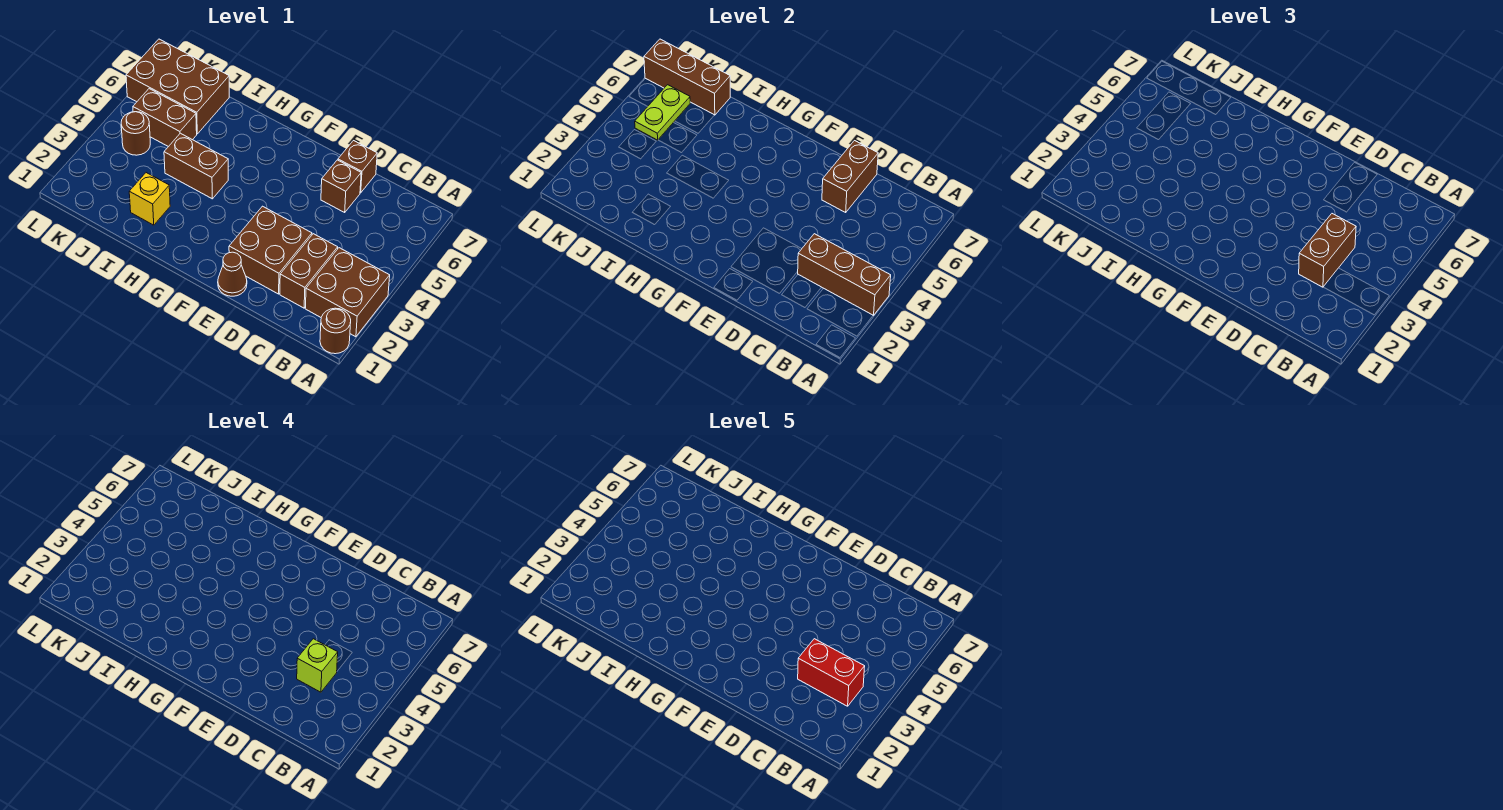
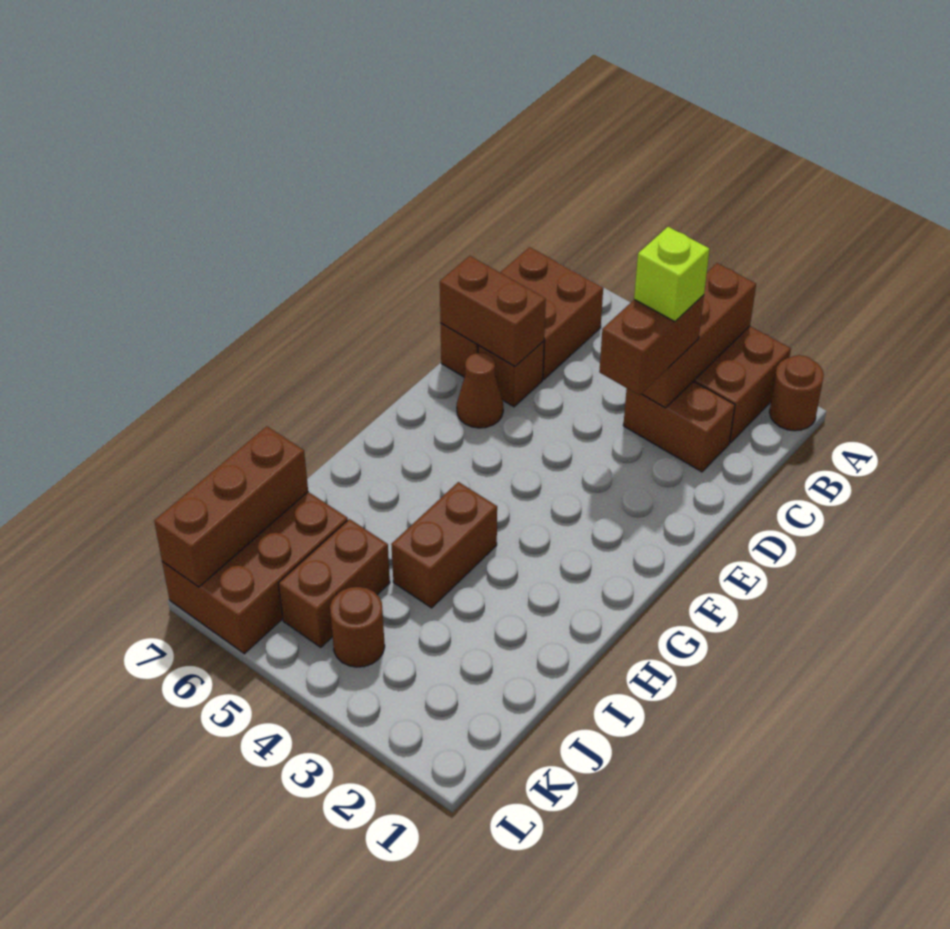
red brick B3:C3 level 5 -> none
brown brick C3:C4 level 3 -> brown brick C3:D3 level 3
brown brick D2:E3 level 1 -> brown brick B6:C7 level 1
brown cone E1 level 1 -> brown cone E6 level 1
yellow brick I2 level 1 -> none
lime plate K5:K6 level 2 -> none

